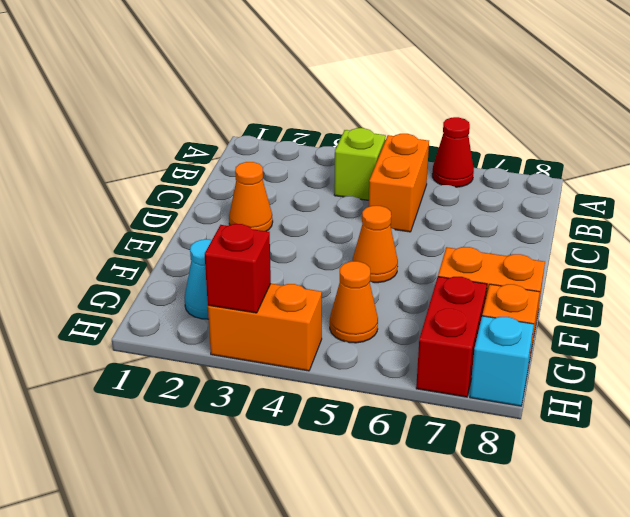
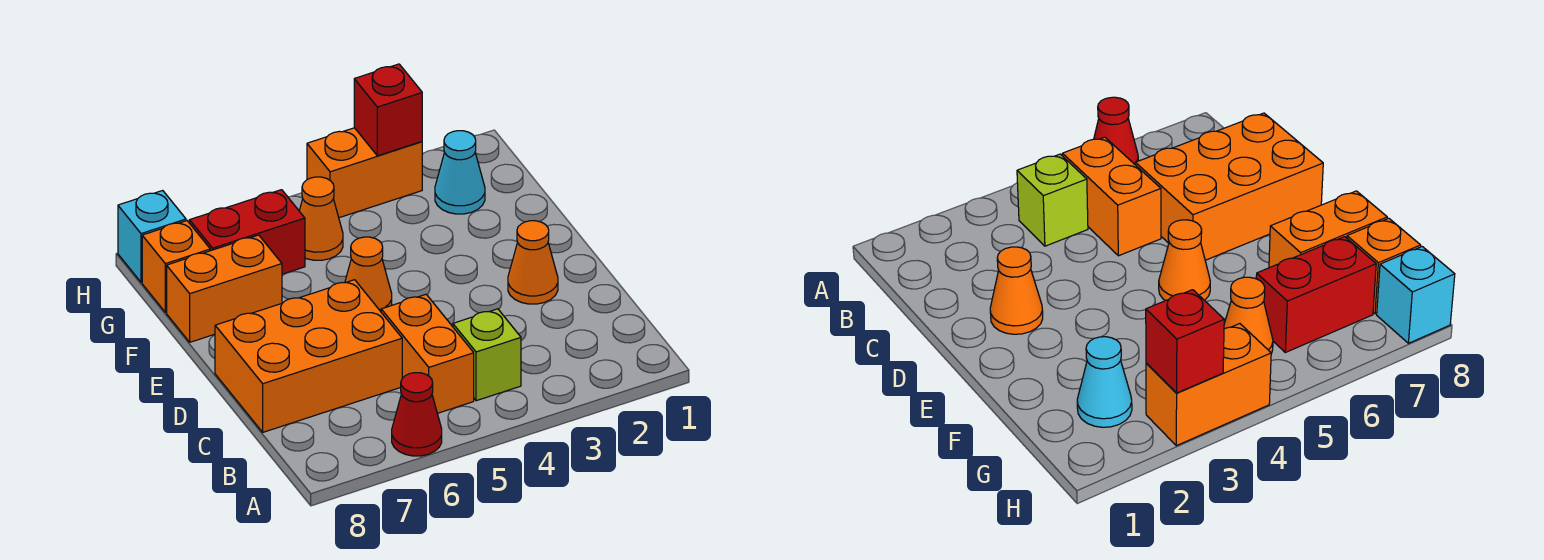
none -> orange brick C6:D8 level 1
red brick G7:H7 level 1 -> red brick G6:G7 level 1

